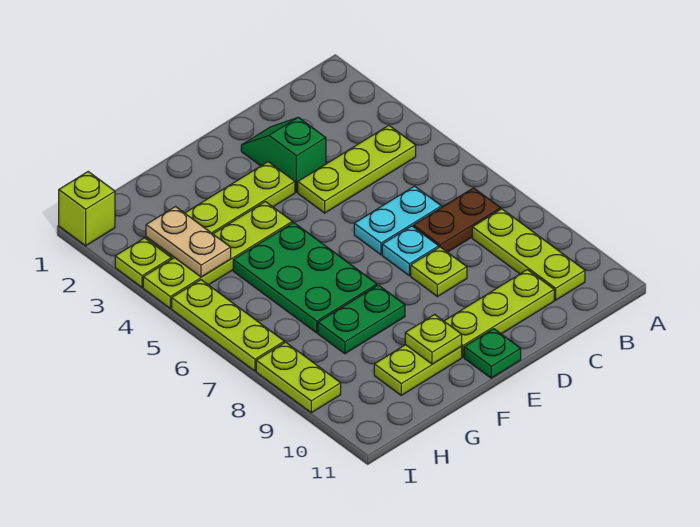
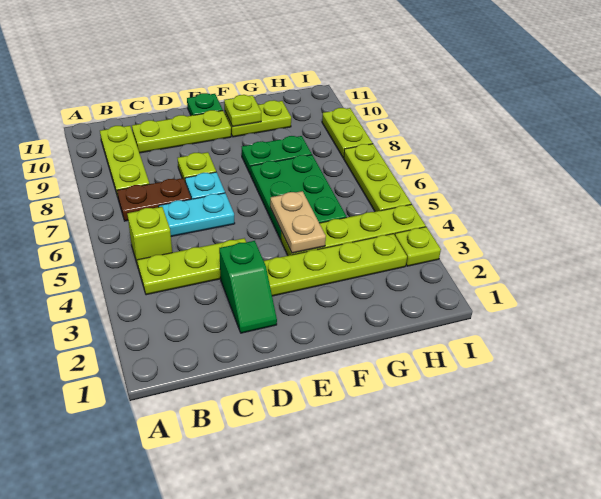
tan plate H3:H4 level 2 -> tan plate F4:F5 level 2
lime brick I1 level 1 -> lime brick B5 level 1

